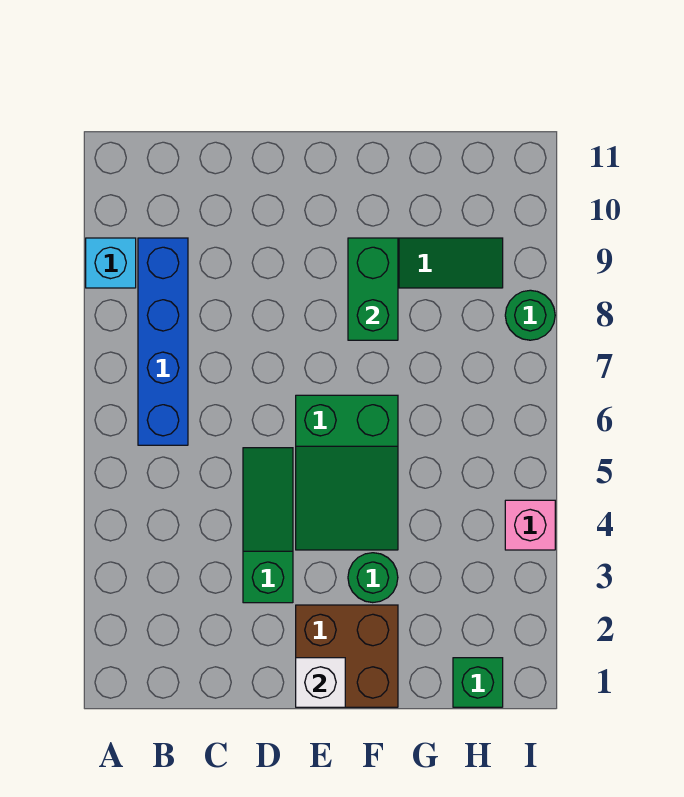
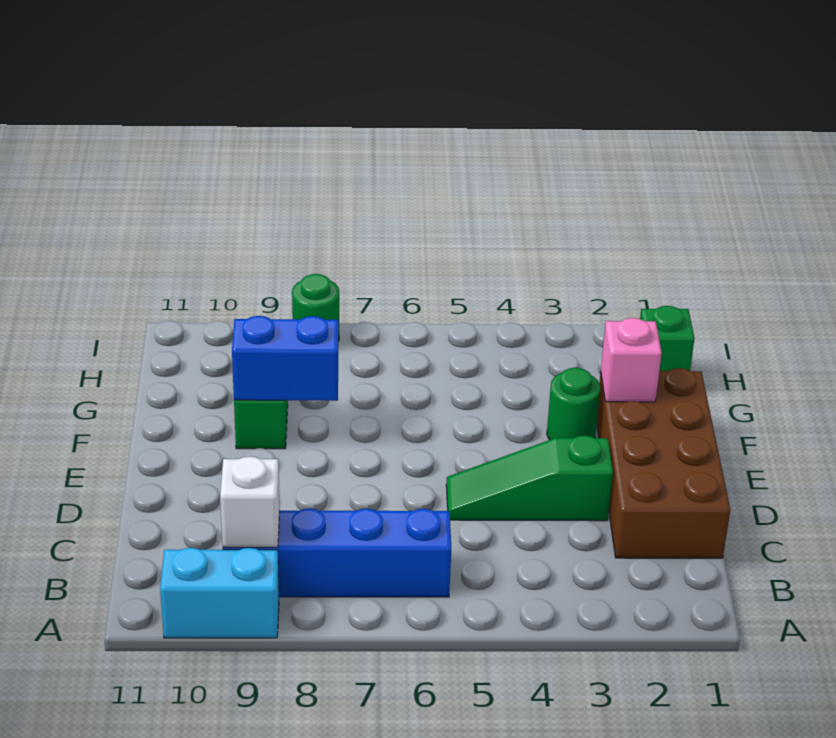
cyan brick A9 level 1 -> cyan brick A9:A10 level 1
brown brick E1:F2 level 1 -> brown brick C1:F2 level 1
white brick E1 level 2 -> white brick B9 level 2
green slope E4:F6 level 1 top 6 -> none
green brick F8:F9 level 2 -> blue brick F8:F9 level 2
pink brick I4 level 1 -> pink brick F2 level 2

